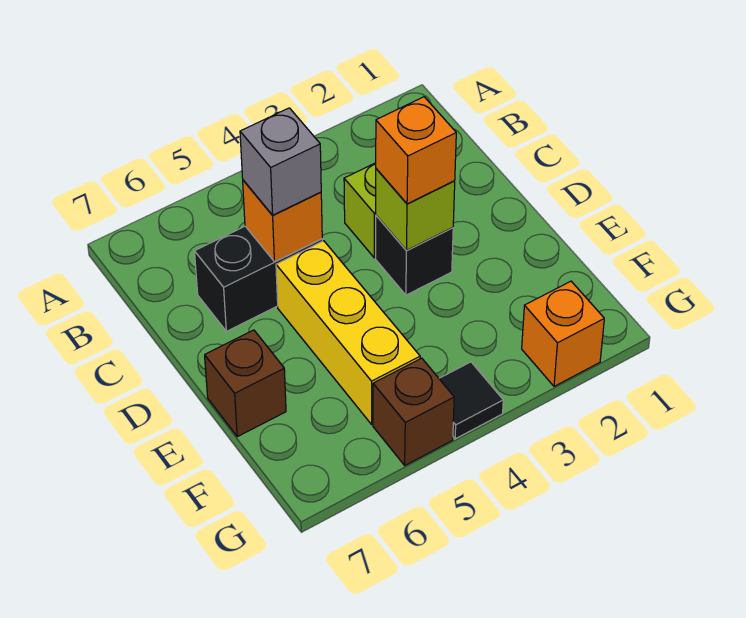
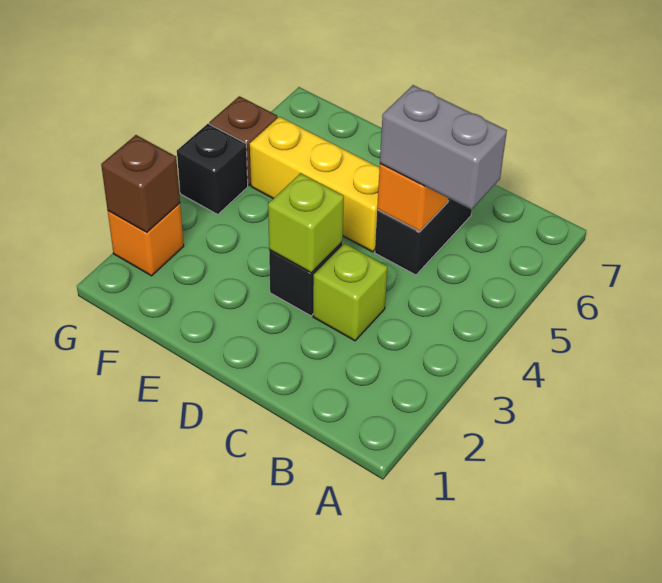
grey brick C5 level 3 -> grey brick B5:C5 level 3
orange brick D3 level 3 -> none
brown brick E7 level 1 -> brown brick G2 level 2
black tile G4 level 1 -> black brick G4 level 1

